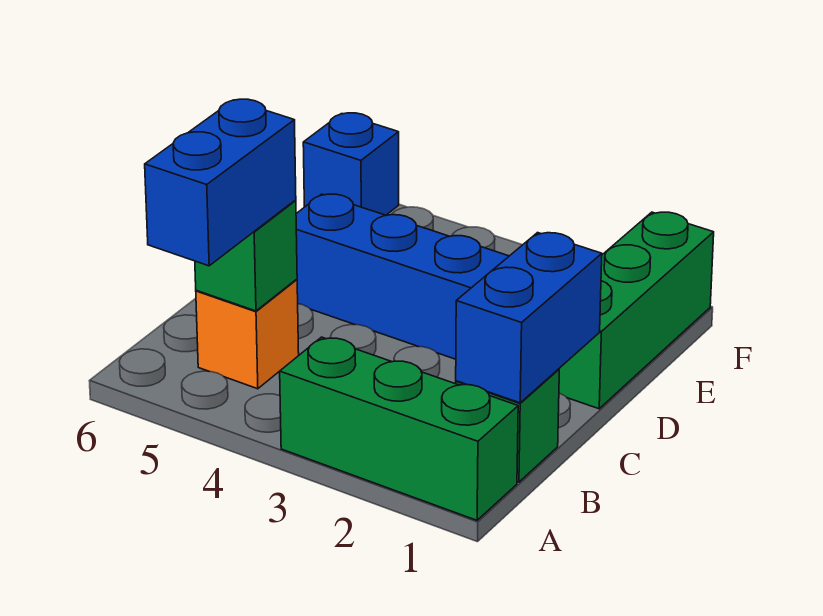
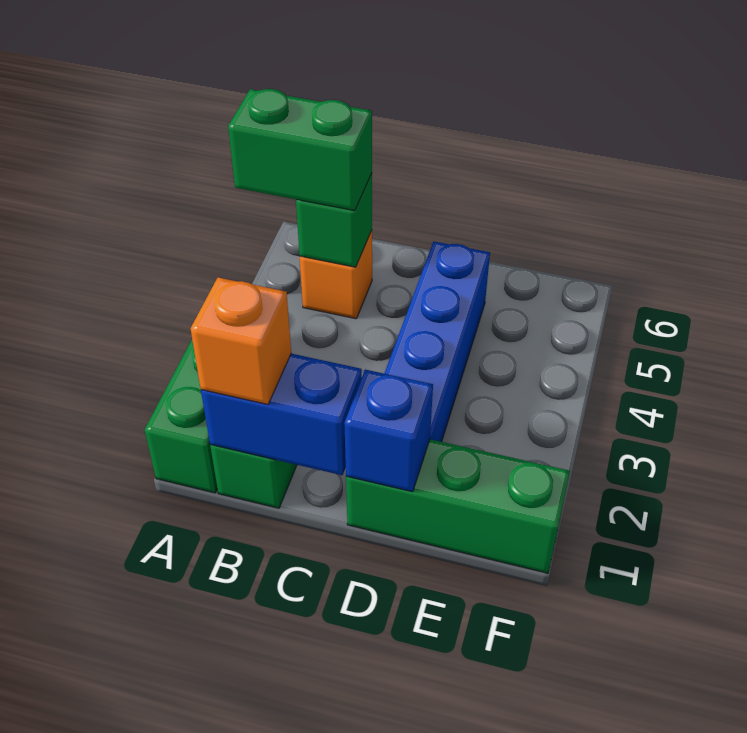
blue brick A5:B5 level 3 -> green brick A5:B5 level 3
none -> orange brick B1 level 3
blue brick F6 level 1 -> blue brick D1 level 2

